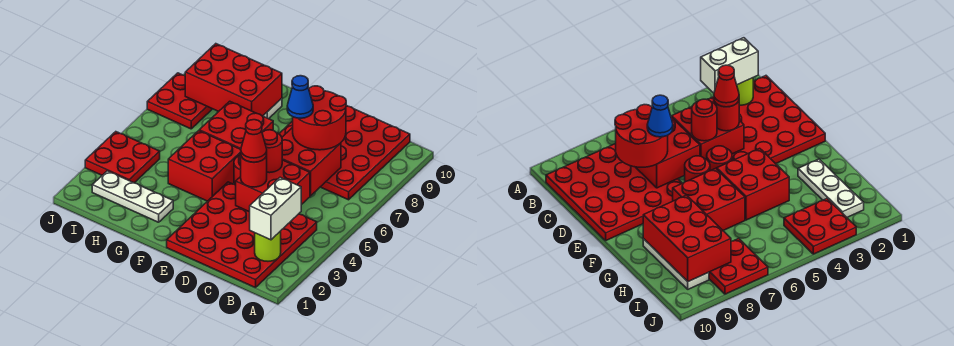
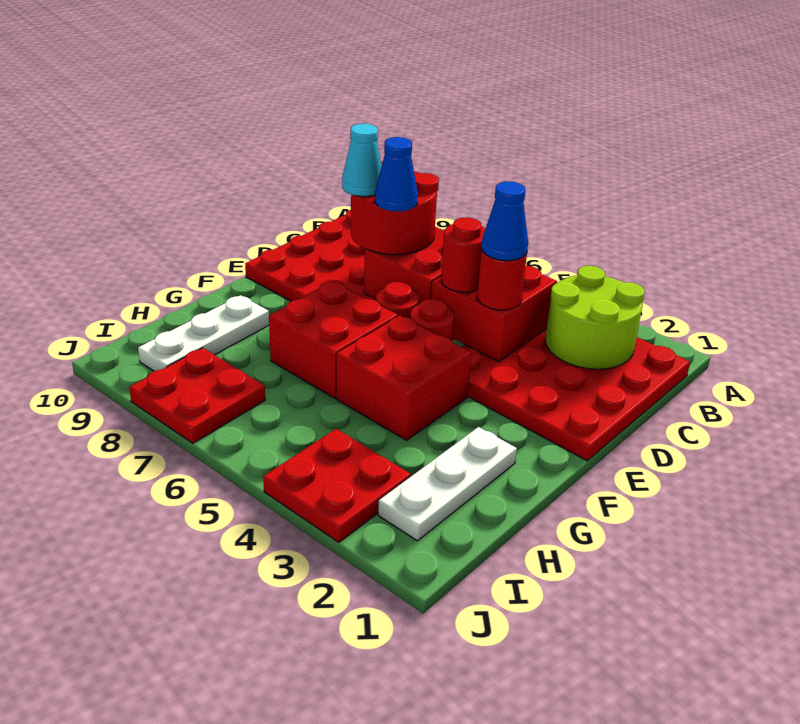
lime round brick B2 level 2 -> lime round brick B2:C3 level 2
white brick B2:B3 level 3 -> none
red cone D4 level 4 -> blue cone D4 level 4
none -> cyan cone D8 level 4
red brick G8:I9 level 2 -> none

